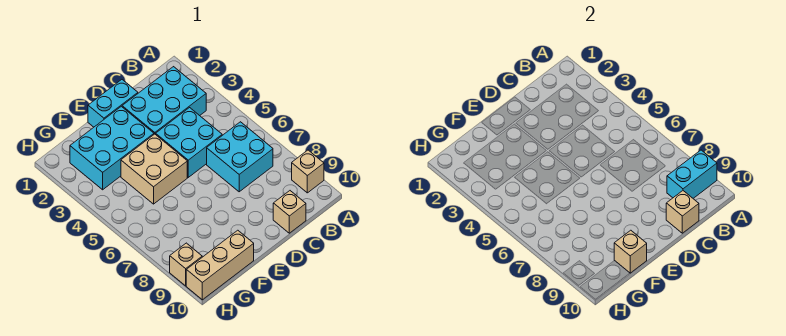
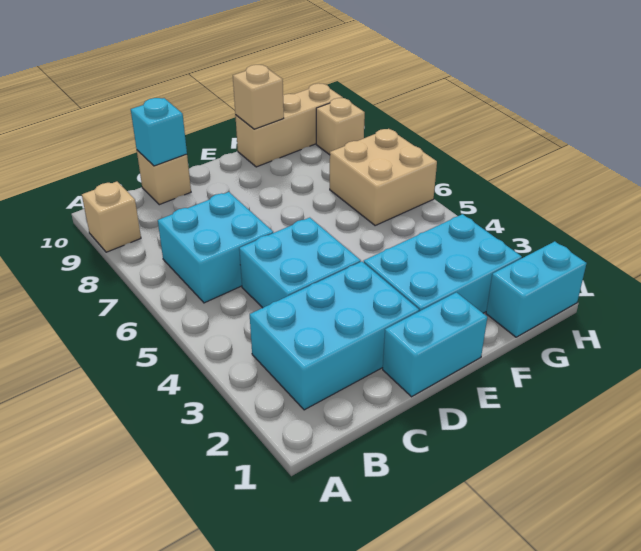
cyan brick A9:B9 level 2 -> cyan brick G1:H1 level 1
tan brick C10 level 2 -> cyan brick C10 level 2
tan brick E4:F5 level 1 -> tan brick G6:H7 level 1

